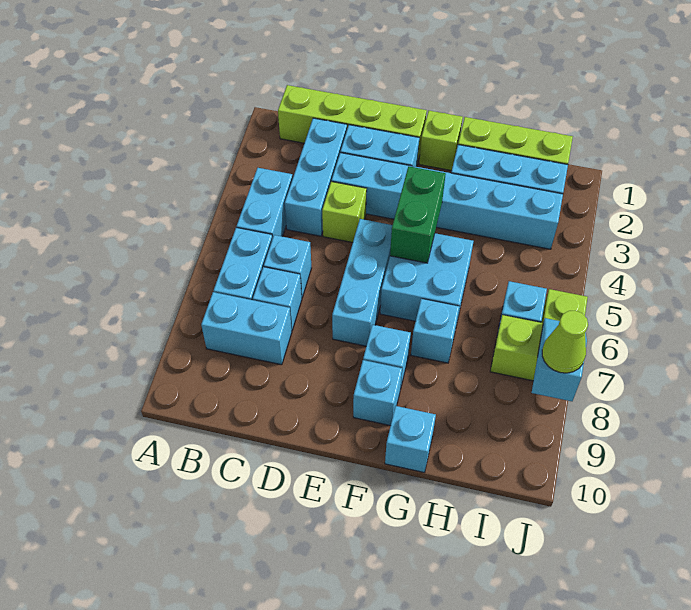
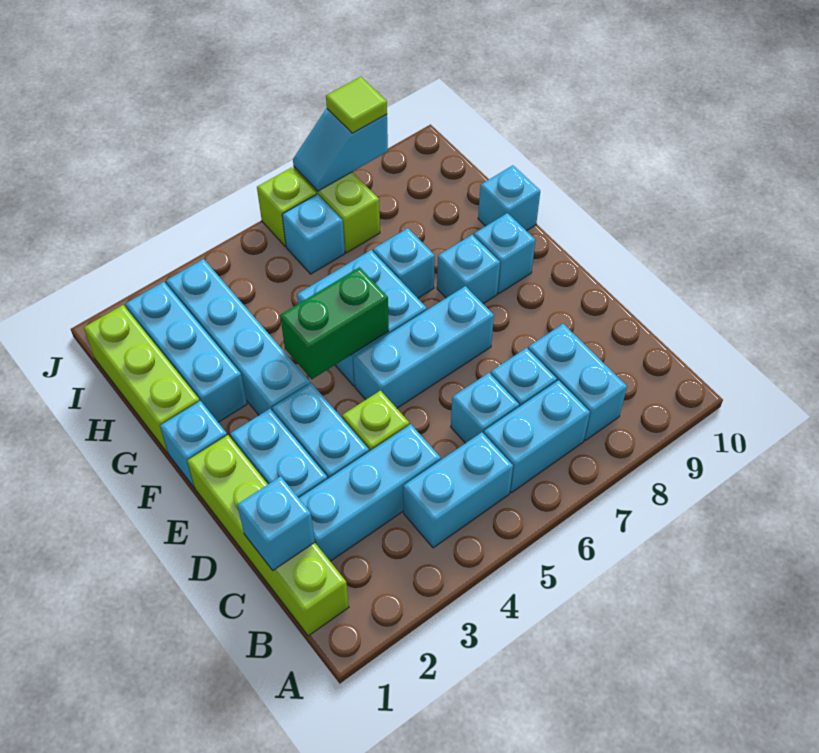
none -> cyan brick C1 level 2
lime brick F1 level 1 -> cyan brick F1 level 1
lime cone J8 level 3 -> lime tile J8 level 3

